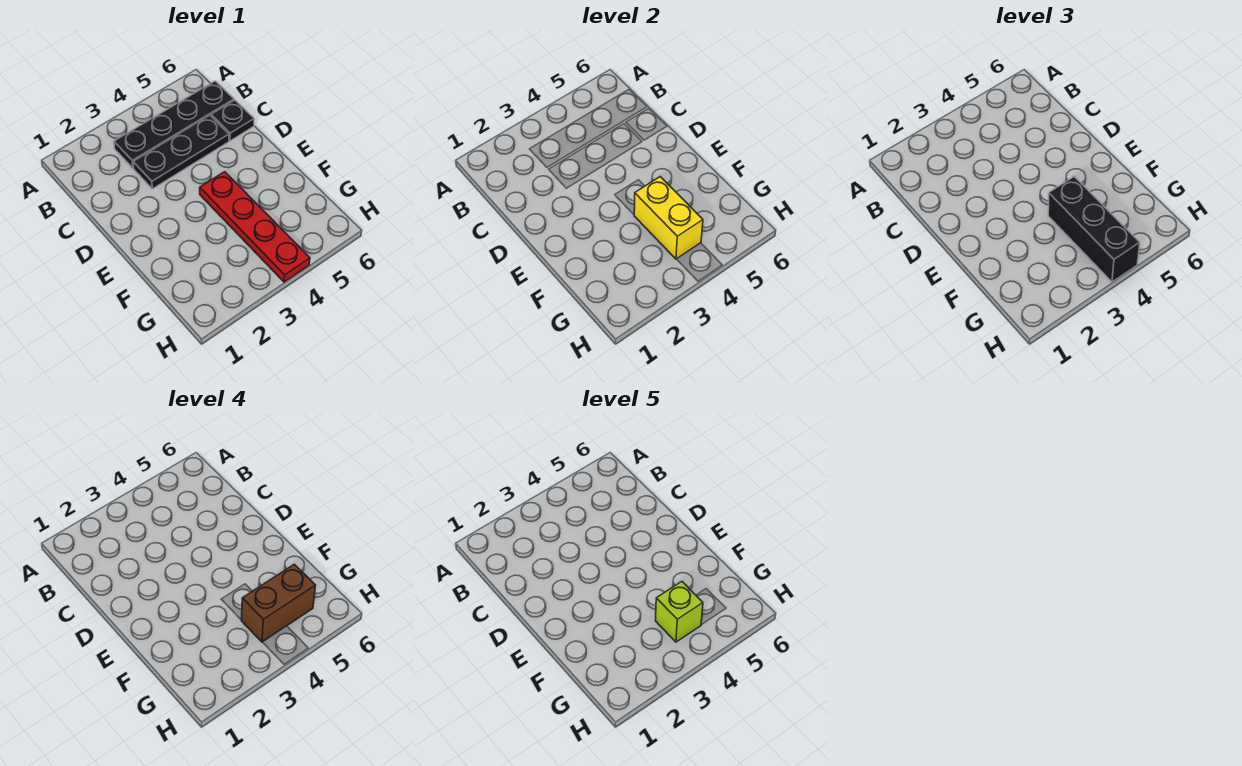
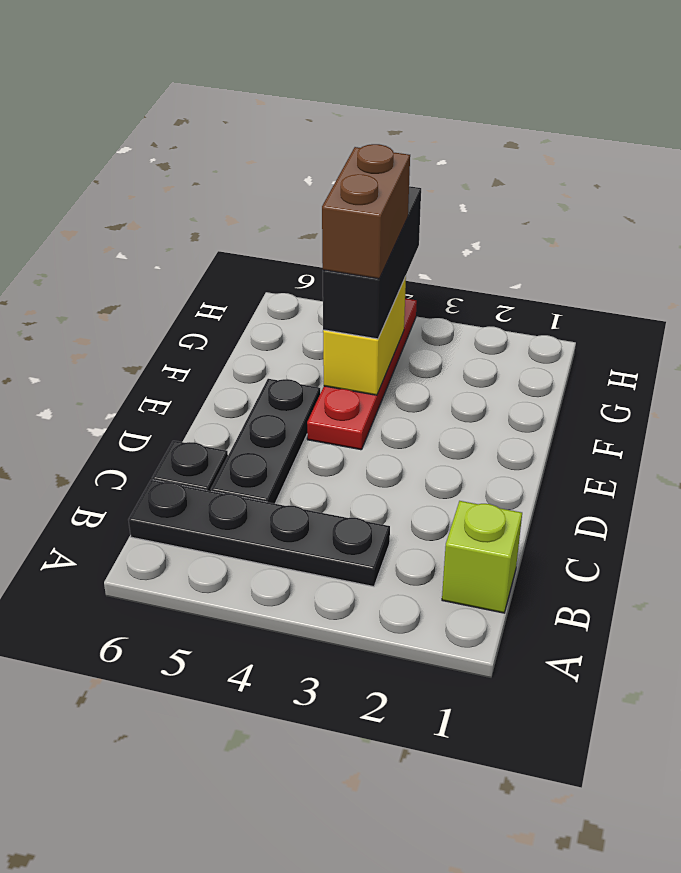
black plate C3:C5 level 1 -> black plate C5:E5 level 1
brown brick G4:G5 level 4 -> brown brick F4:G4 level 4
lime brick G4 level 5 -> lime brick B1 level 1

